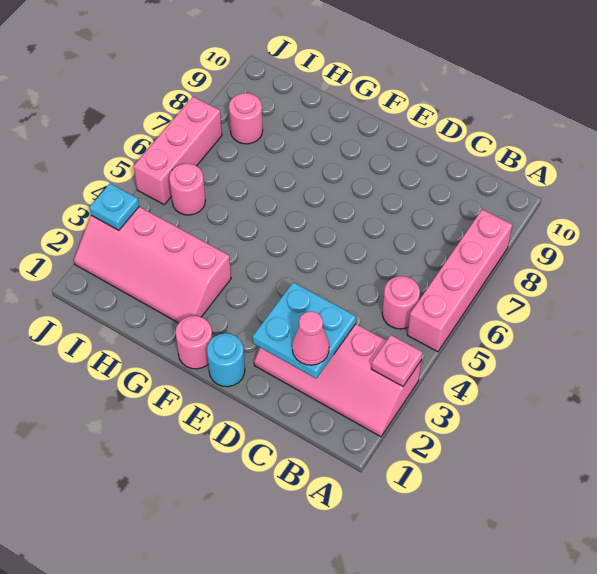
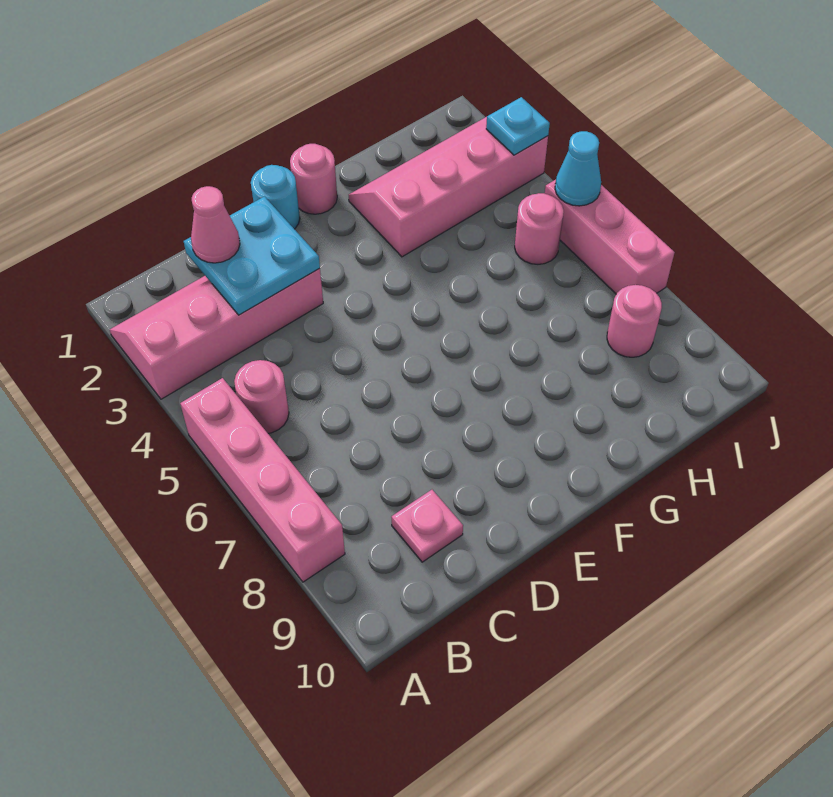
pink plate A3 level 2 -> pink plate C9 level 1
none -> cyan cone J5 level 2

